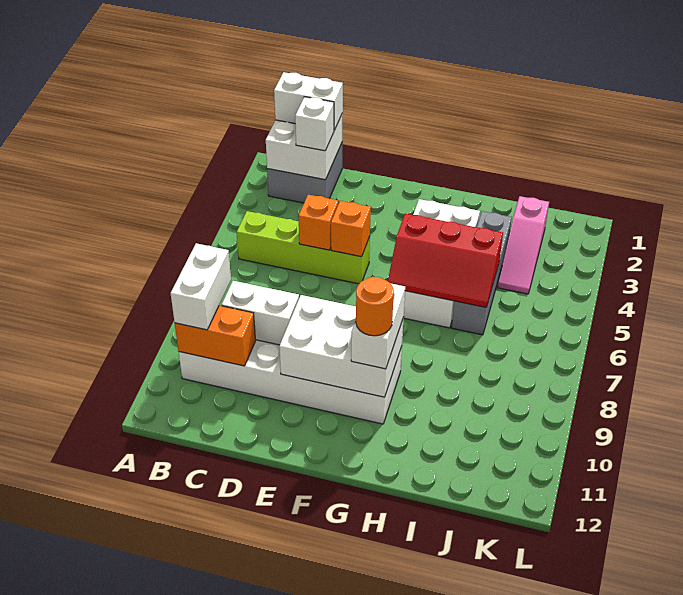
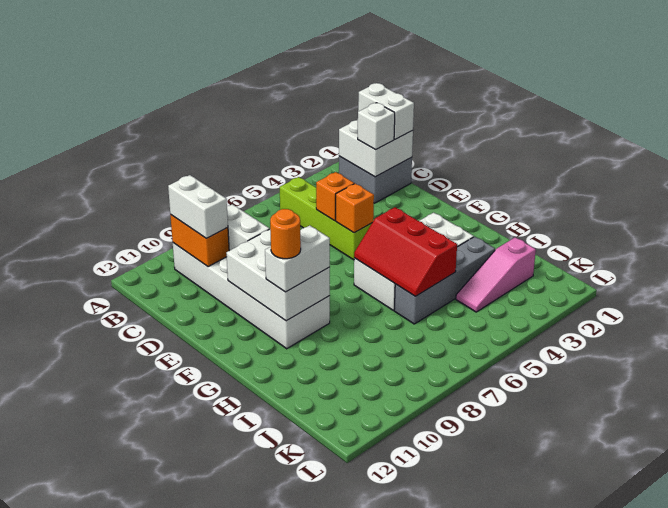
white brick B9:B10 level 3 -> white brick B10:C10 level 3

